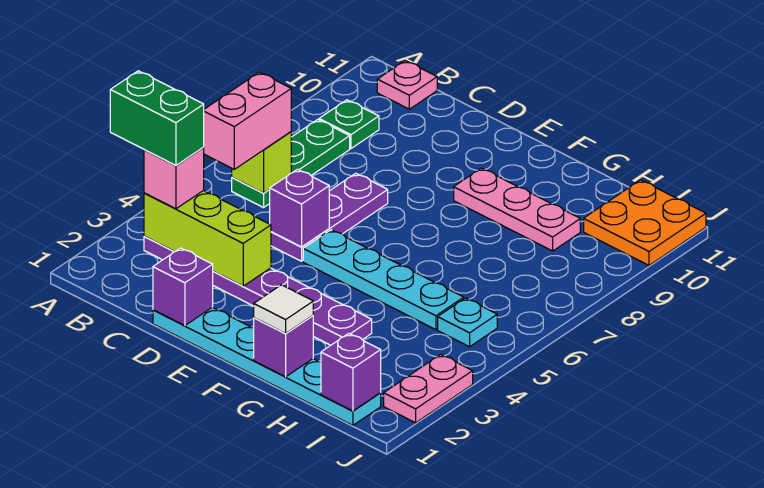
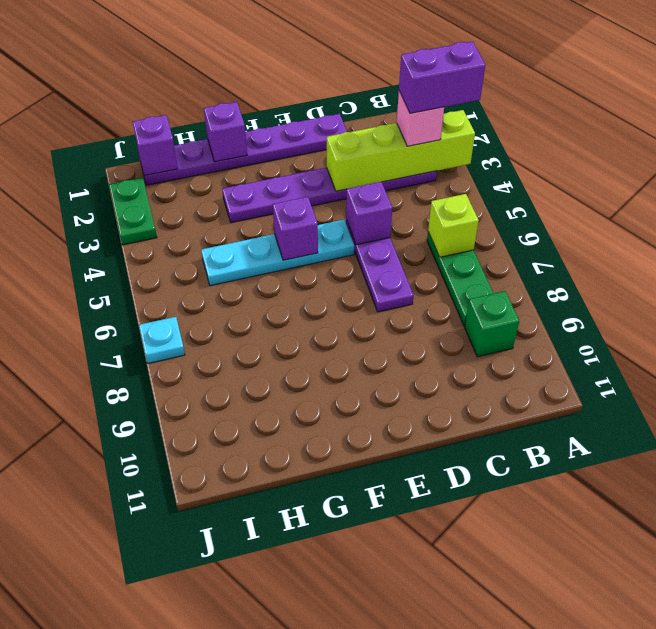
green brick A3:B3 level 4 -> purple brick A3:B3 level 4
lime brick B3:D3 level 2 -> lime brick A3:D3 level 2
pink brick B5:B6 level 3 -> none
green plate B9 level 1 -> green brick B9 level 1
pink plate B11 level 1 -> none
cyan plate D1:I1 level 1 -> purple plate D1:I1 level 1
purple brick D1 level 2 -> purple brick F5 level 2
pink plate F9:H9 level 1 -> none
white tile G1 level 3 -> none
cyan plate I5 level 1 -> cyan plate J7 level 1
orange plate I10:J11 level 1 -> none
pink plate J2:J3 level 1 -> green plate J2:J3 level 1

